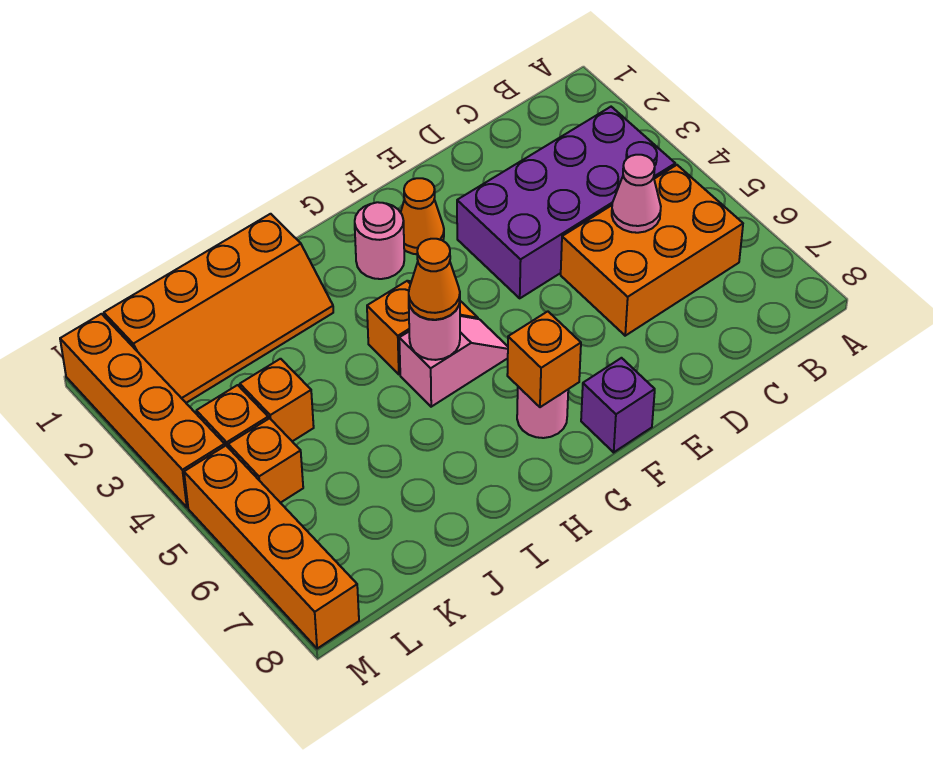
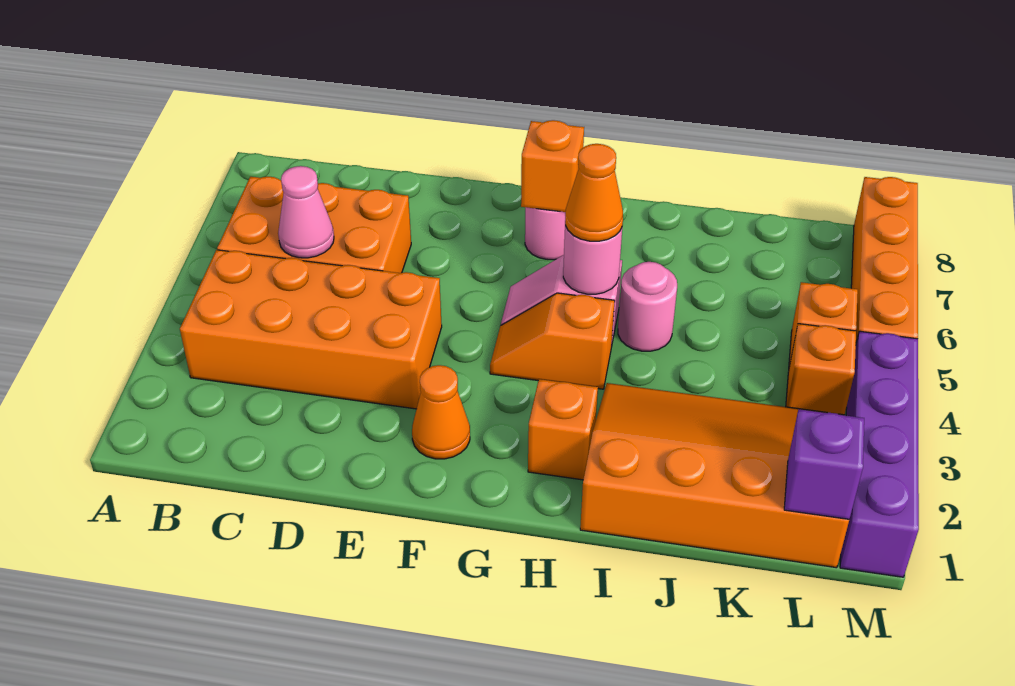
purple brick B3:E4 level 1 -> orange brick B3:E4 level 1
purple brick F8 level 1 -> purple brick L1 level 2
pink round brick G2 level 1 -> pink round brick I5 level 1
orange slope I1:L2 level 1 top 1 -> orange slope I1:L3 level 1 top 1
orange brick K4 level 1 -> orange brick H2 level 1
orange brick M1:M4 level 1 -> purple brick M1:M4 level 1

